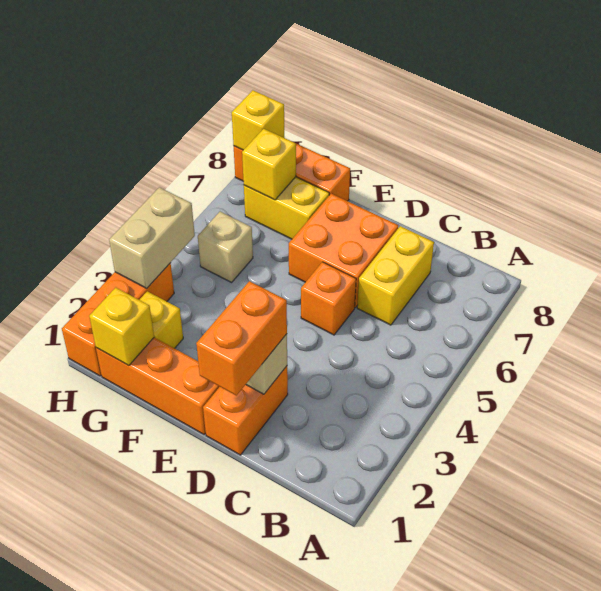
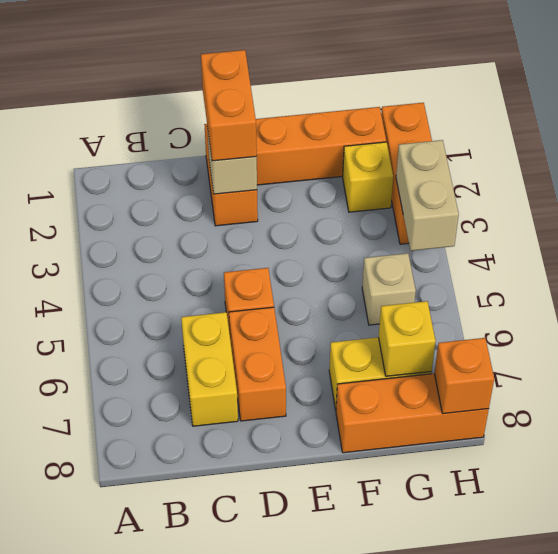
orange brick D6:E7 level 1 -> orange brick D6:D7 level 1
yellow brick G1 level 2 -> none
yellow brick H8 level 2 -> orange brick H8 level 2

